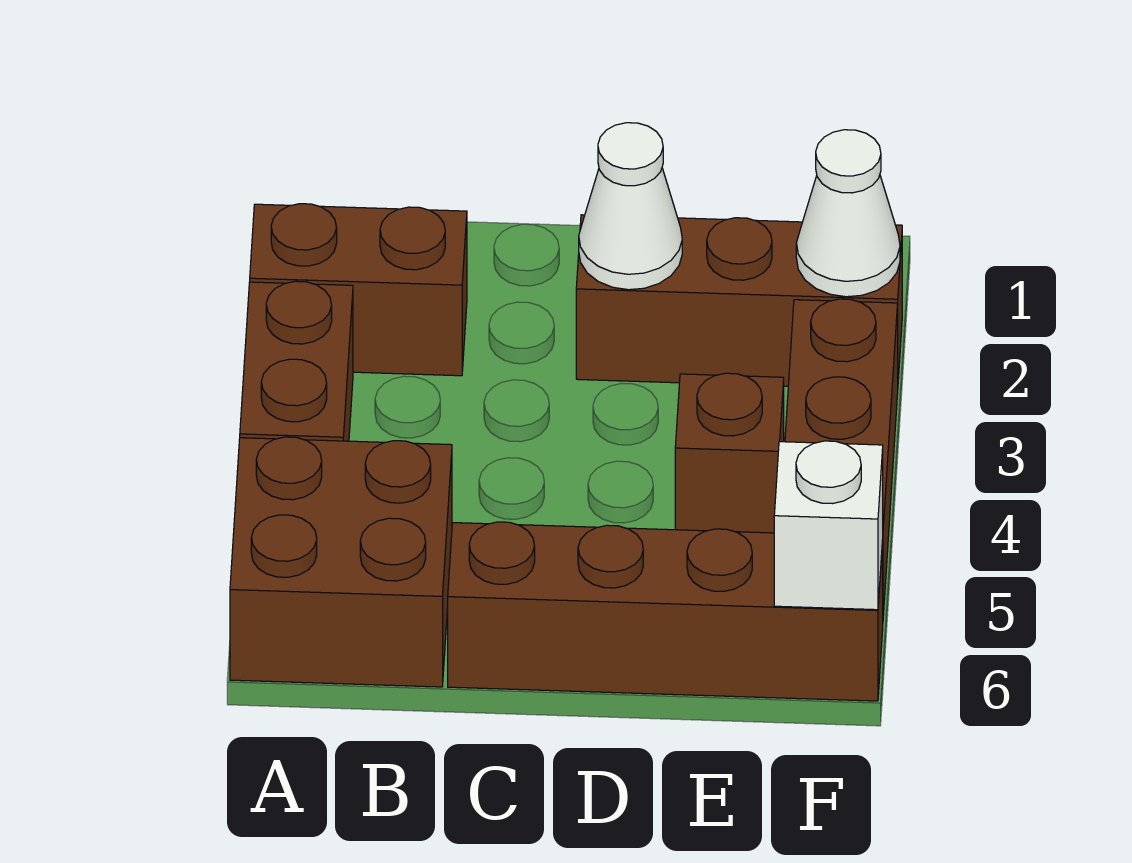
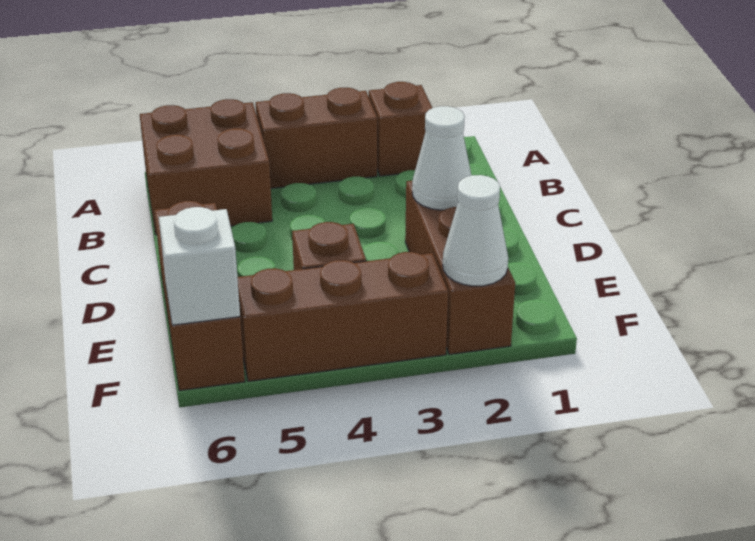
brown brick A2:B2 level 1 -> brown brick A2 level 1
brown brick C6:F6 level 1 -> brown brick D6:F6 level 1

